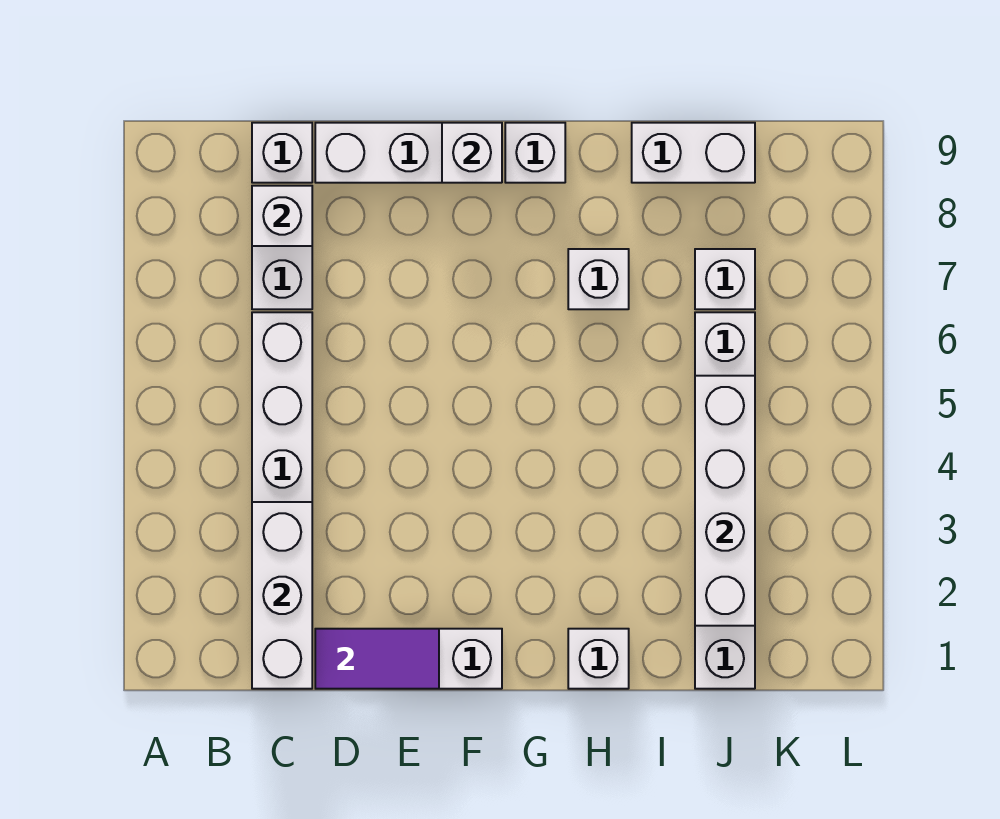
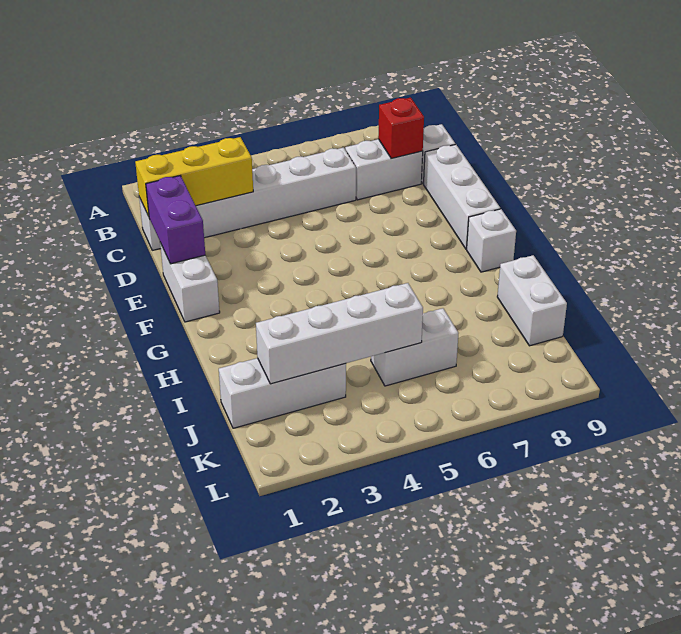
white brick C1:C3 level 2 -> yellow brick C1:C3 level 2
white brick C8 level 2 -> red brick C8 level 2
purple tile D1:E1 level 2 -> purple brick D1:E1 level 2
white brick F9 level 2 -> none
white brick H1 level 1 -> none
white brick H7 level 1 -> none
white brick J7 level 1 -> none

